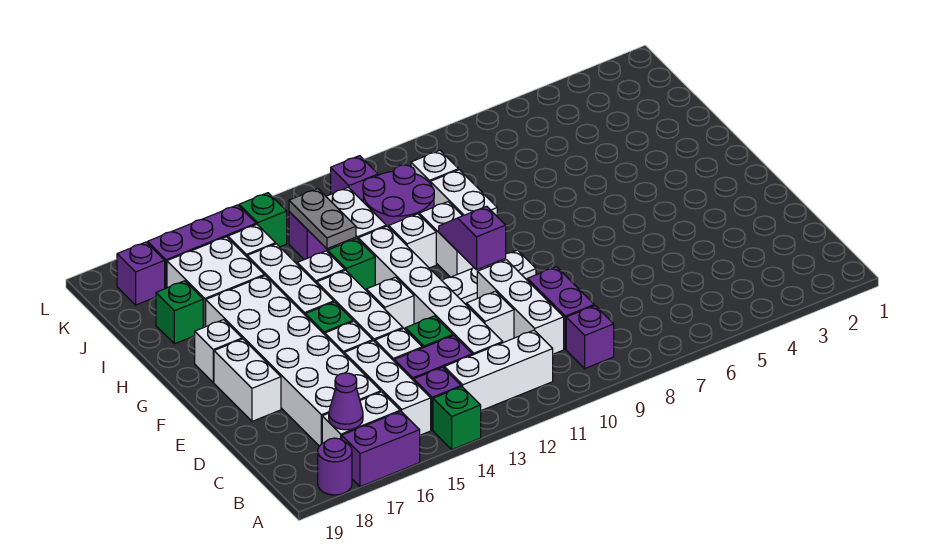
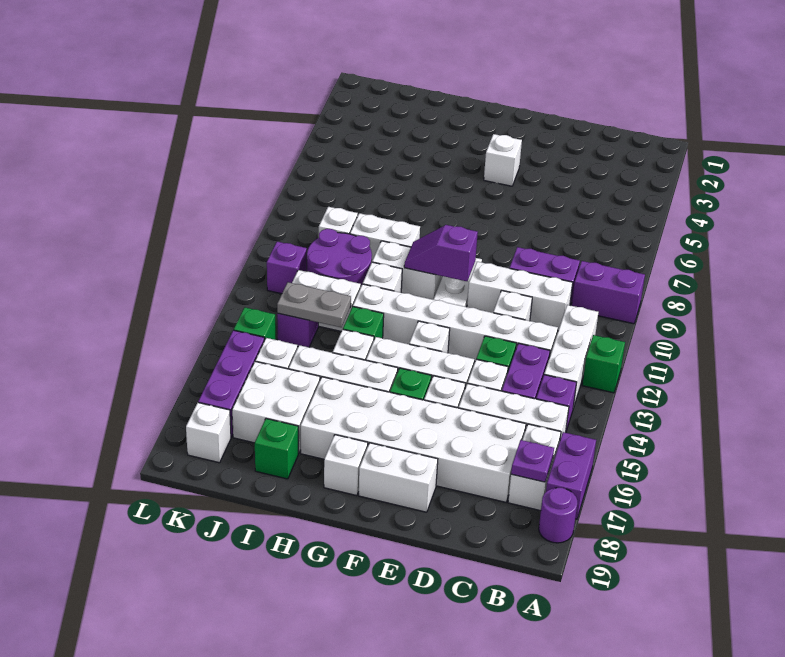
green brick A14 level 1 -> green brick A12 level 1
purple brick B9 level 1 -> purple brick A9:B9 level 1
purple cone B17 level 2 -> purple plate B17 level 2
none -> white brick F4 level 1
purple brick K18 level 1 -> white brick K18 level 1

